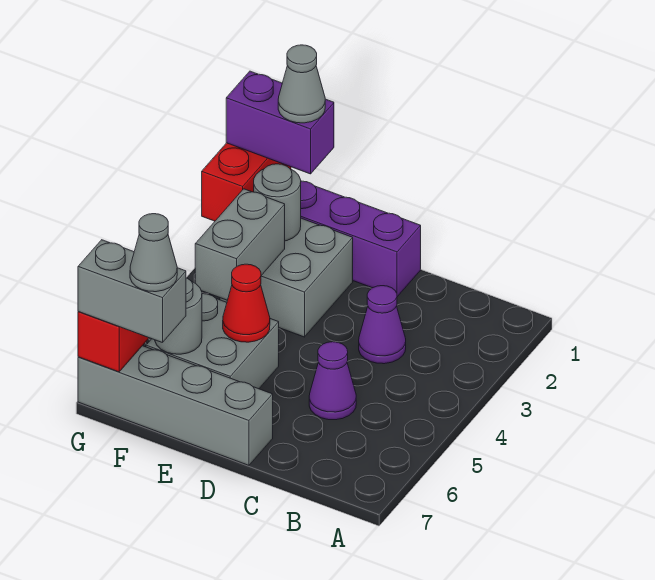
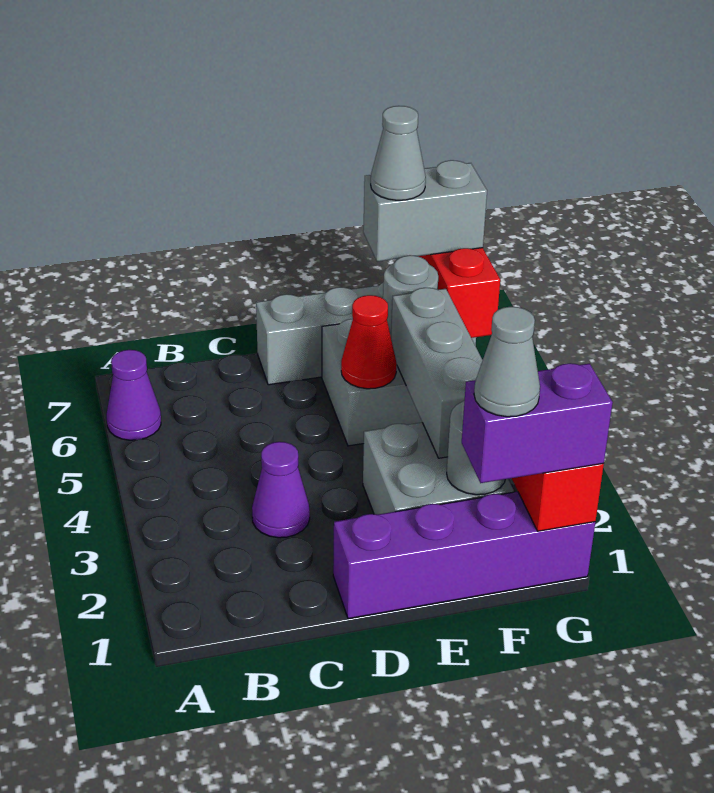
purple cone C5 level 1 -> purple cone A6 level 1
grey brick F3:F4 level 2 -> grey brick F3:F5 level 2

